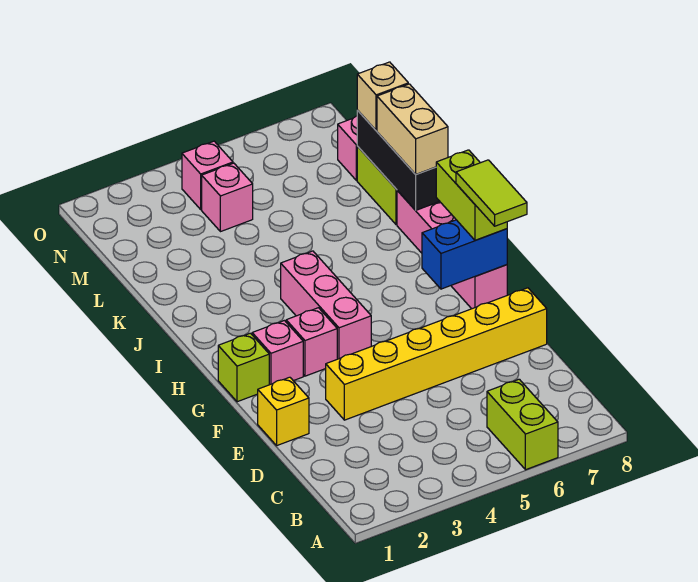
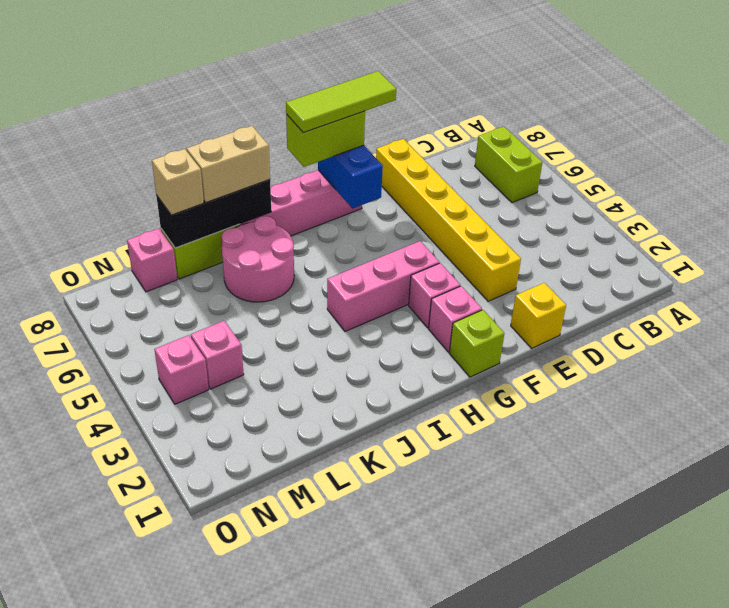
lime brick A6:B6 level 1 -> lime brick B6:B7 level 1
lime tile F8:G8 level 4 -> lime tile F8:H8 level 4
none -> pink round brick J6:K7 level 1

